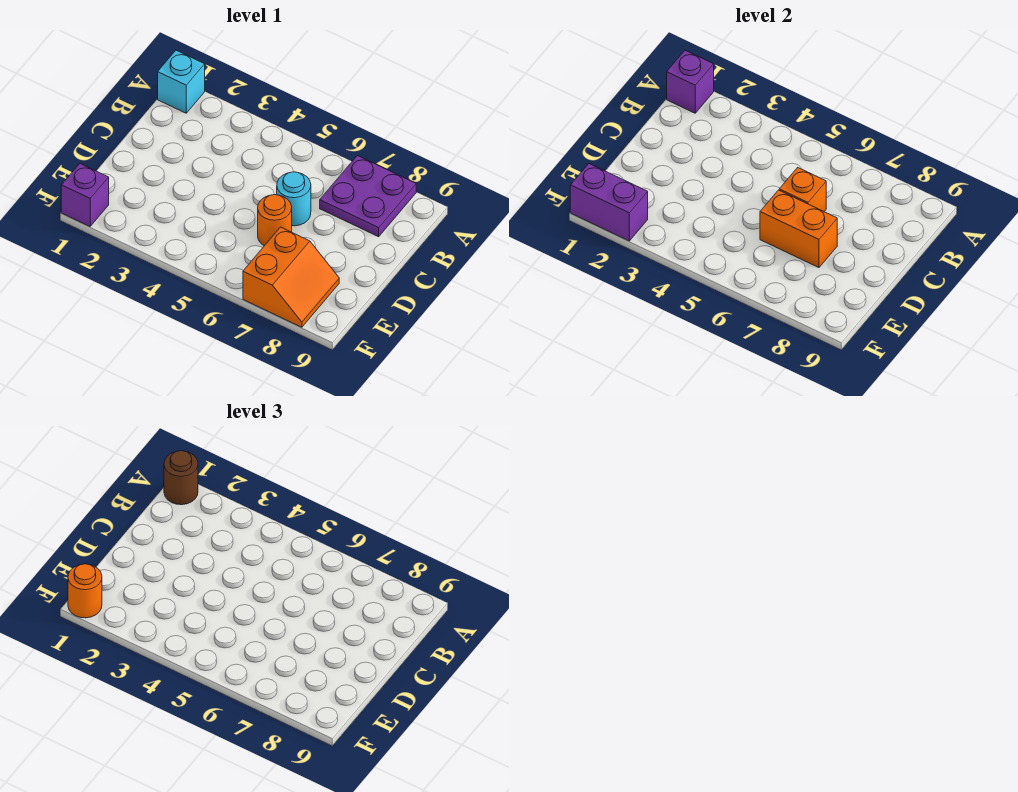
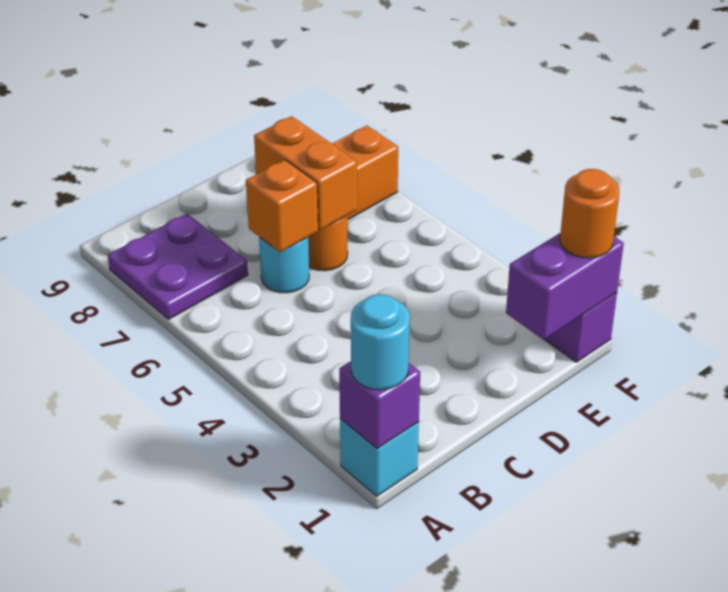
brown round brick A1 level 3 -> cyan round brick A1 level 3
purple brick F1:F2 level 2 -> purple brick E1:F1 level 2

